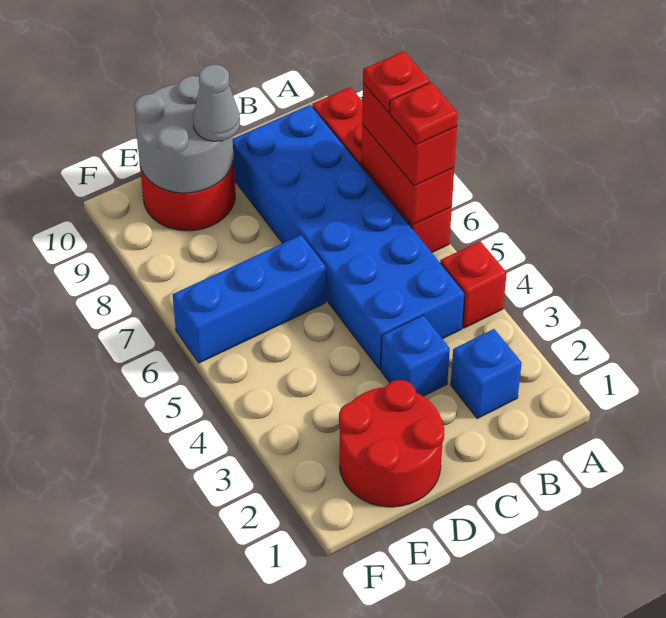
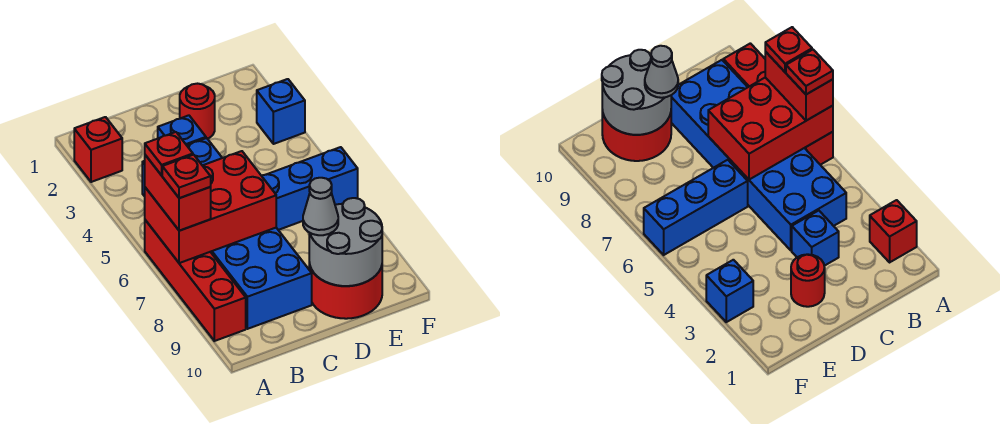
red brick A4 level 1 -> red brick A2 level 1
red brick A6:A7 level 2 -> red brick A6:C7 level 2
blue brick B2 level 1 -> blue brick F3 level 1
red round brick D1:E2 level 1 -> red round brick D2 level 1

